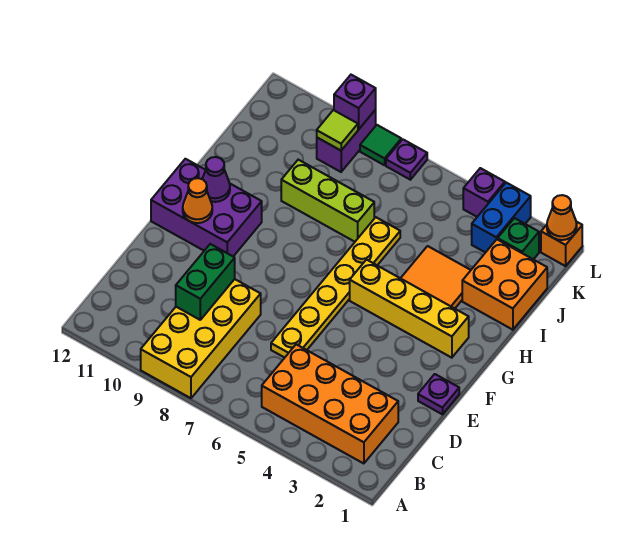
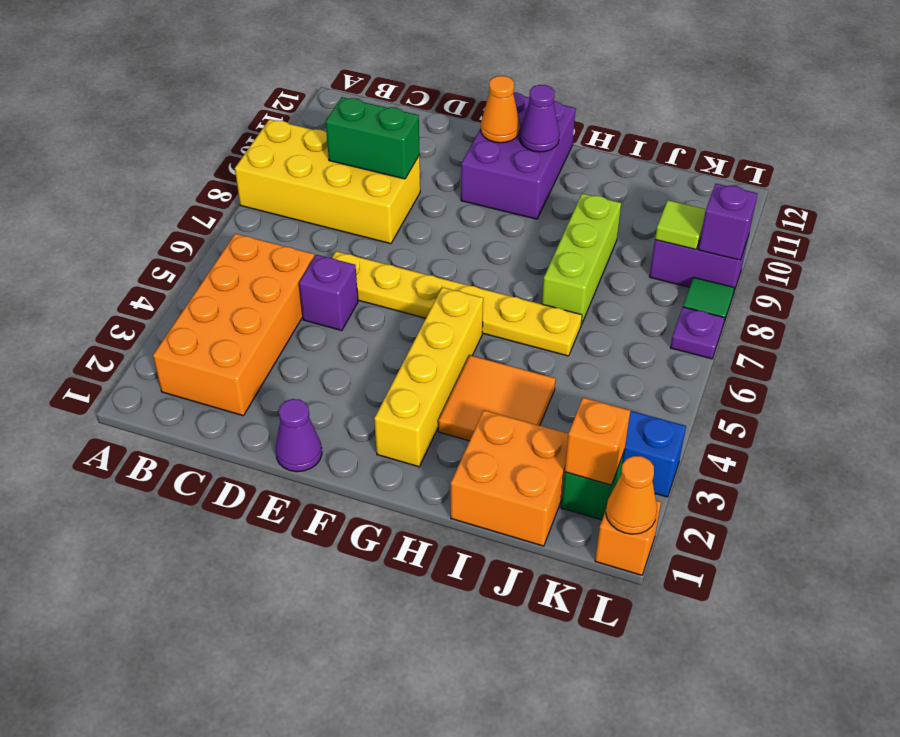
purple plate E1 level 1 -> purple cone E1 level 1
none -> orange brick K2 level 2
purple brick L4 level 1 -> purple brick D5 level 1

